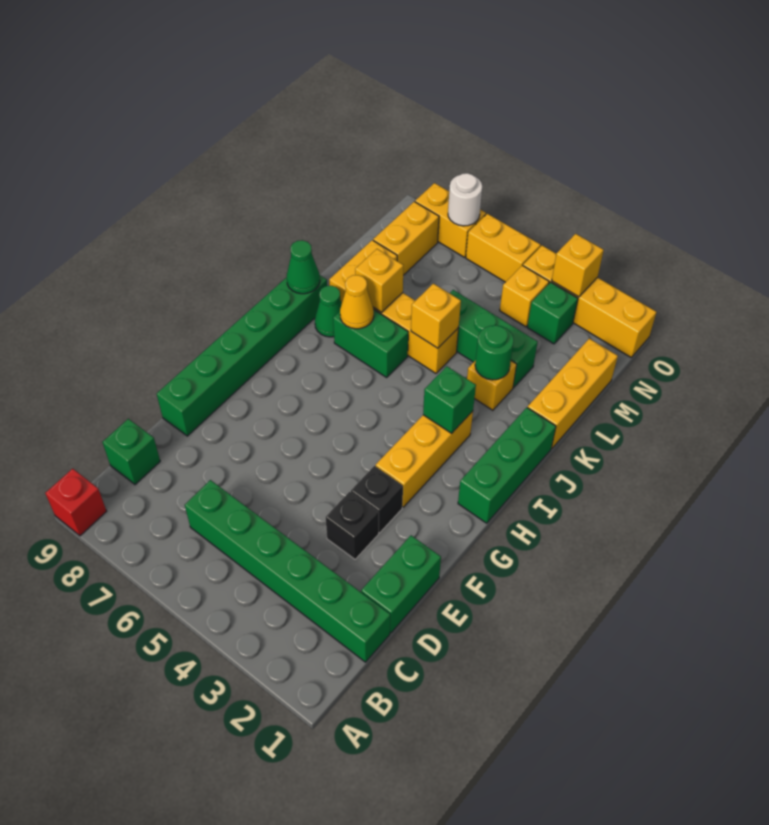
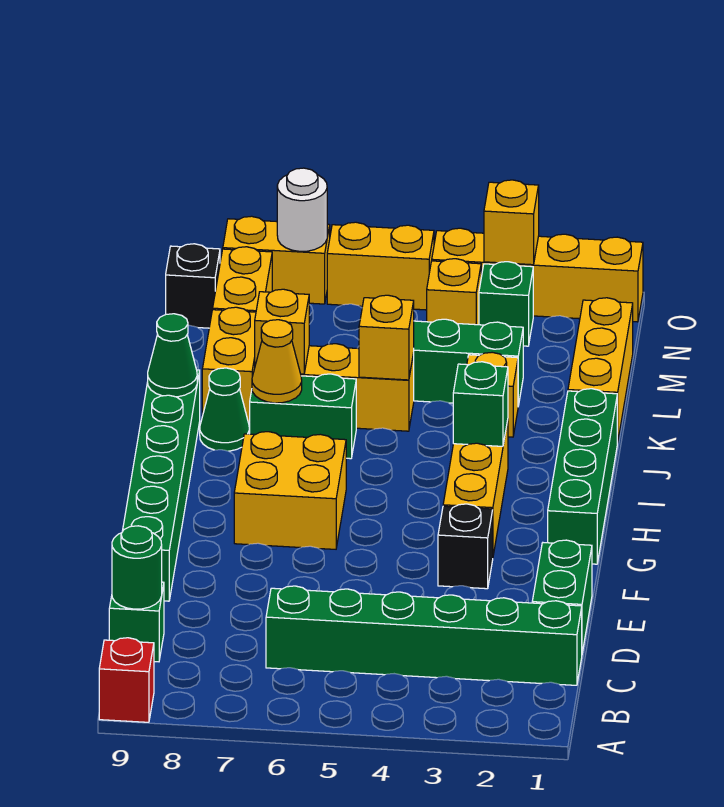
black brick E3 level 1 -> black brick N9 level 1
none -> yellow brick G6:H7 level 1
green brick H1:J1 level 1 -> green brick G1:J1 level 1
green round brick K3 level 2 -> green round brick C9 level 2

